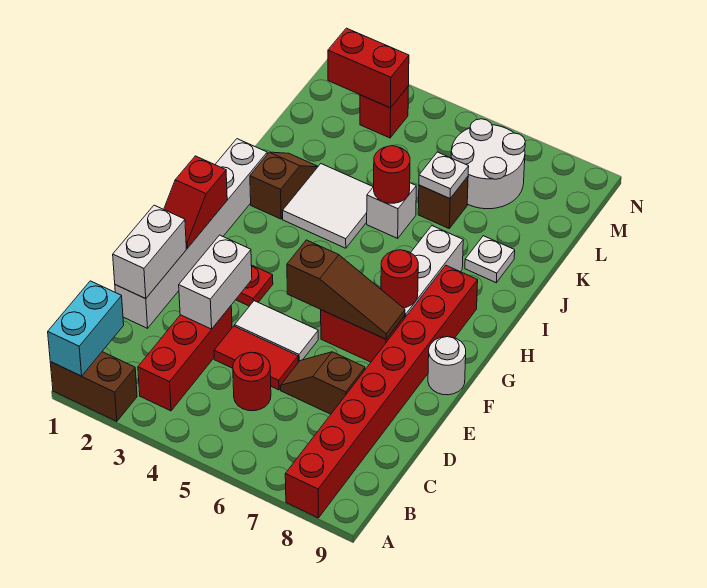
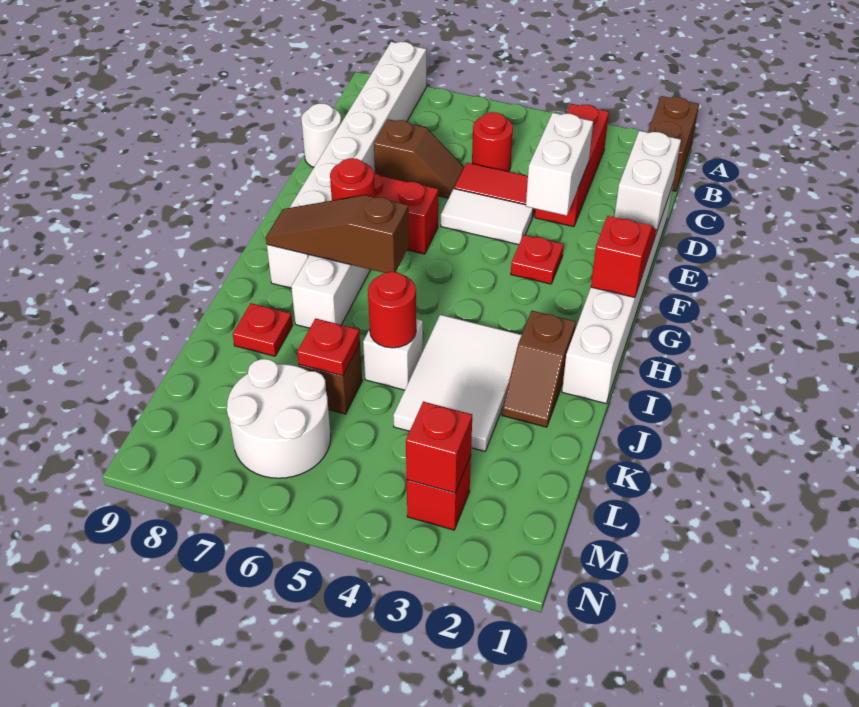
brown brick A1:A2 level 1 -> brown brick A1:B1 level 1
cyan brick A1:B1 level 2 -> none
red brick A8:H8 level 1 -> white brick A8:H8 level 1
brown slope F5:F7 level 2 top 5 -> brown slope H6:H8 level 2 top 6
white round brick F9 level 1 -> white round brick D9 level 1
white tile I3:J4 level 1 -> white tile I3:K4 level 1
white plate J8 level 1 -> red plate J8 level 1
white plate K6 level 2 -> red plate K6 level 2
red brick M2:M3 level 2 -> red brick M3 level 2

